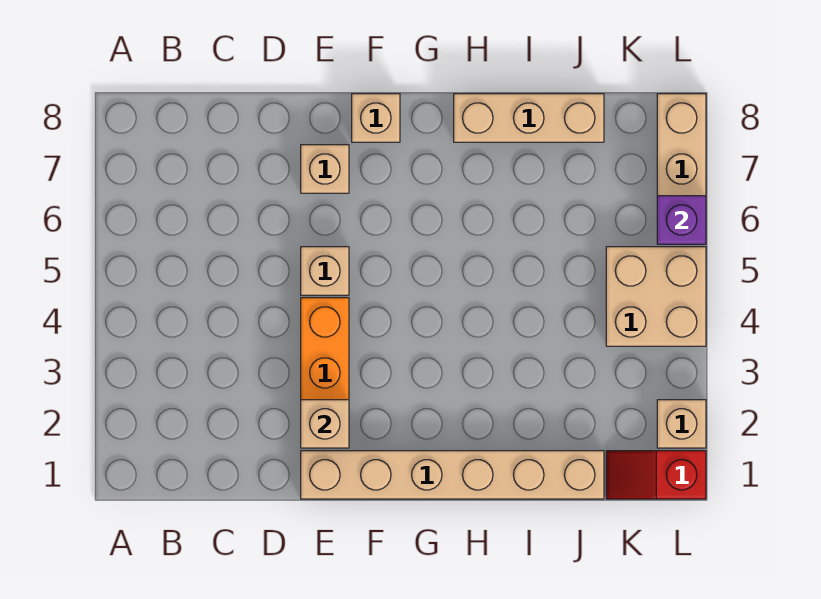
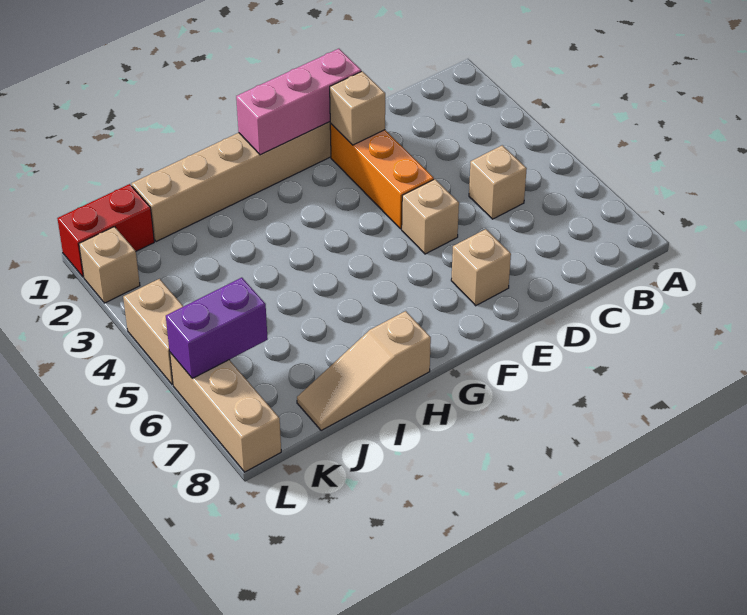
none -> pink brick E1:G1 level 2
tan brick F8 level 1 -> tan brick C5 level 1
tan brick H8:J8 level 1 -> tan slope H8:J8 level 1 top H
red slope K1:L1 level 1 top L -> red brick K1:L1 level 1
tan brick K4:L5 level 1 -> tan brick L4:L5 level 1
purple brick L6 level 2 -> purple brick K6:L6 level 2

